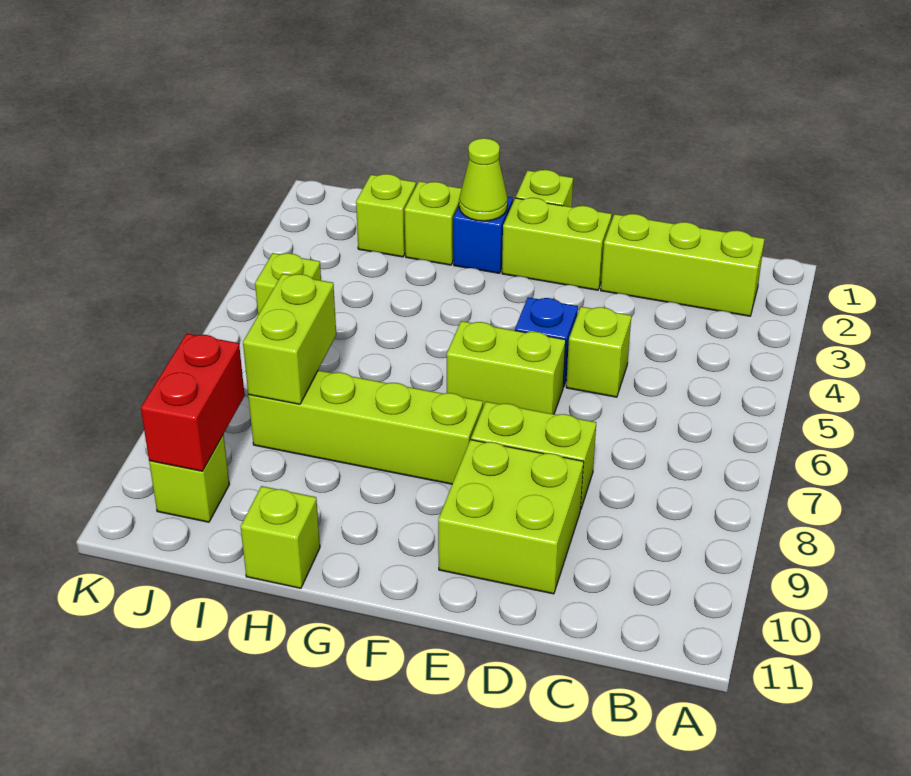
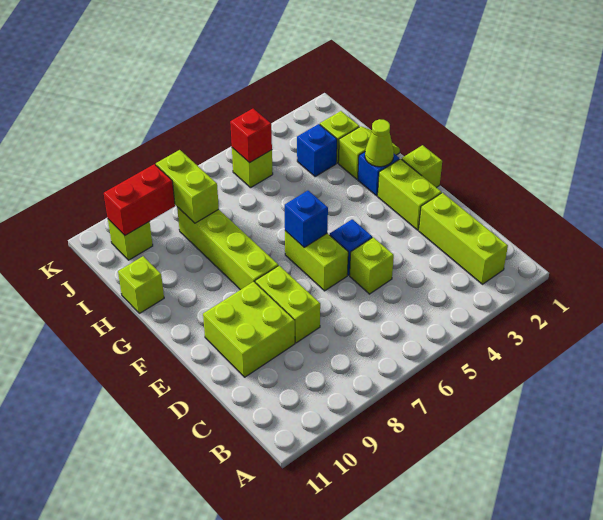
none -> blue brick F6 level 2
none -> blue brick I3 level 1
lime brick I7:I8 level 2 -> lime brick I8:J8 level 2
none -> red brick J5 level 2

